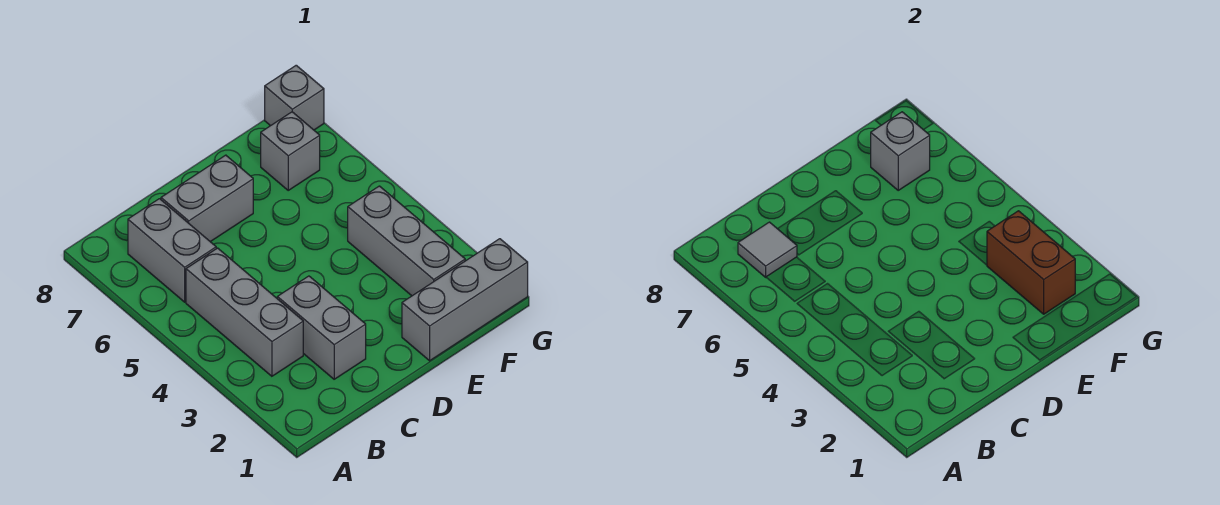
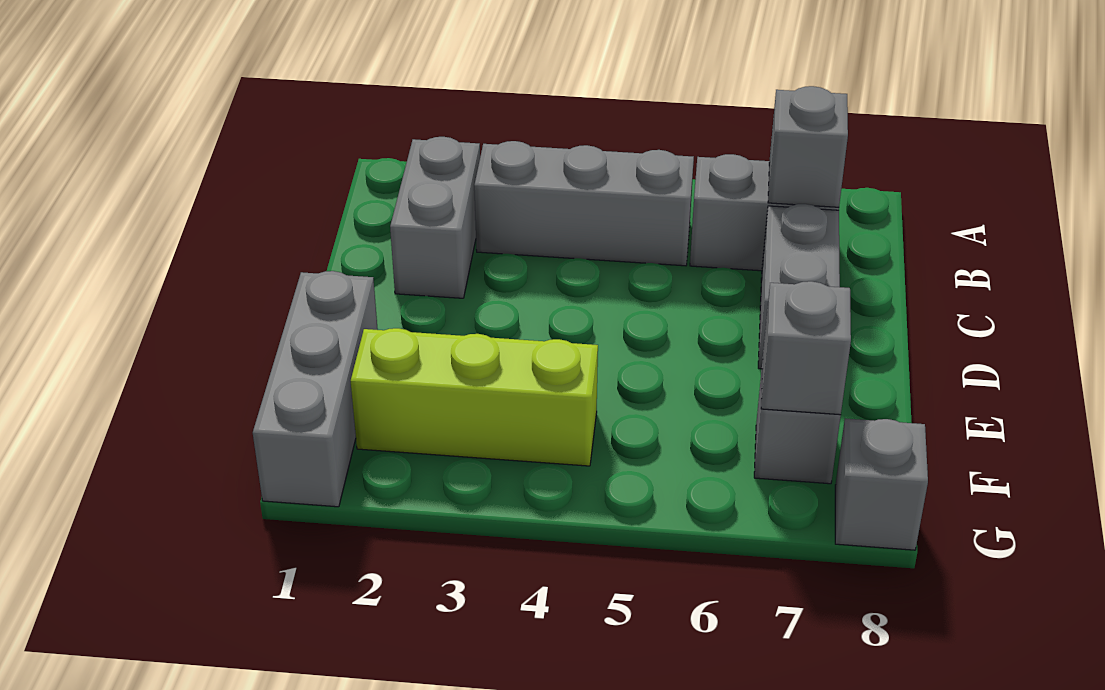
grey tile B7 level 2 -> grey brick B7 level 2
grey brick C2:C3 level 1 -> grey brick B2:C2 level 1
grey brick F2:F4 level 1 -> lime brick F2:F4 level 1
brown brick F2:F3 level 2 -> none

